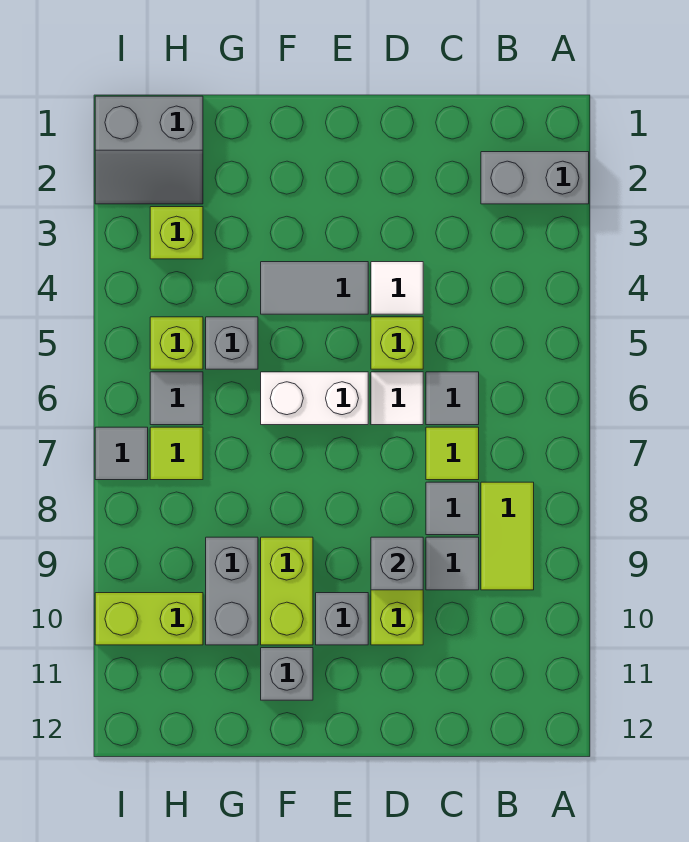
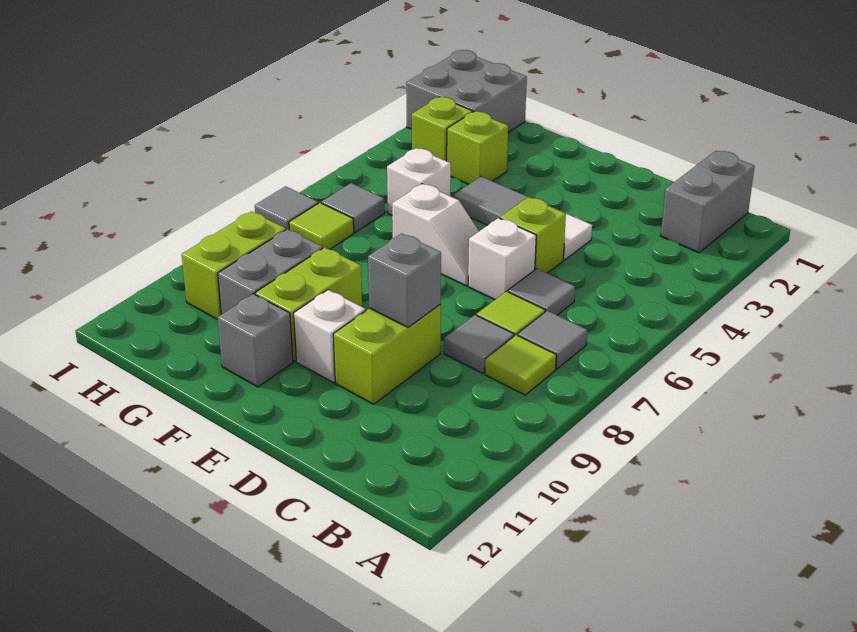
grey brick A2:B2 level 1 -> grey brick B1:B2 level 1
lime tile B8:B9 level 1 -> lime tile B8 level 1
grey tile C9 level 1 -> grey tile B7 level 1
white tile D6 level 1 -> white brick D6 level 1
white brick E6:F6 level 1 -> white slope E6:F6 level 1 top F
grey brick E10 level 1 -> white brick E10 level 1
grey brick G5 level 1 -> white brick G5 level 1
grey slope H1:I2 level 1 top 1 -> grey brick H1:I2 level 1
lime brick H5 level 1 -> lime brick G3 level 1
lime brick H10:I10 level 1 -> lime brick H9:H10 level 1

